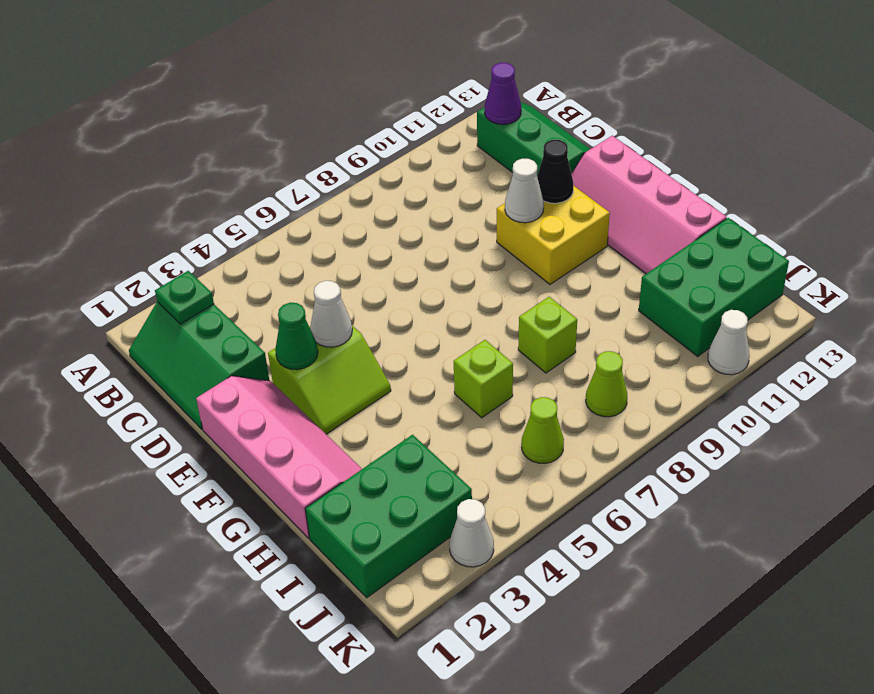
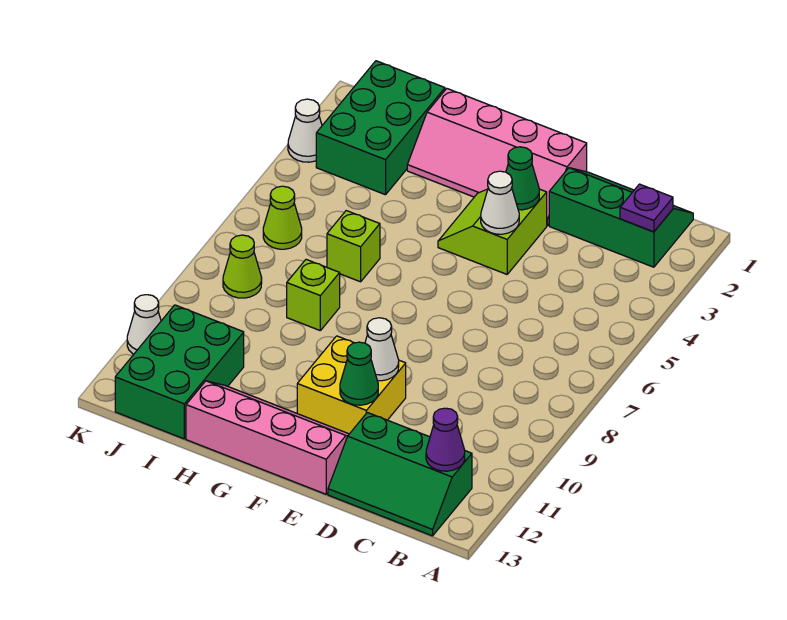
green plate B2 level 2 -> purple plate B2 level 2
black cone E11 level 2 -> green cone E11 level 2

